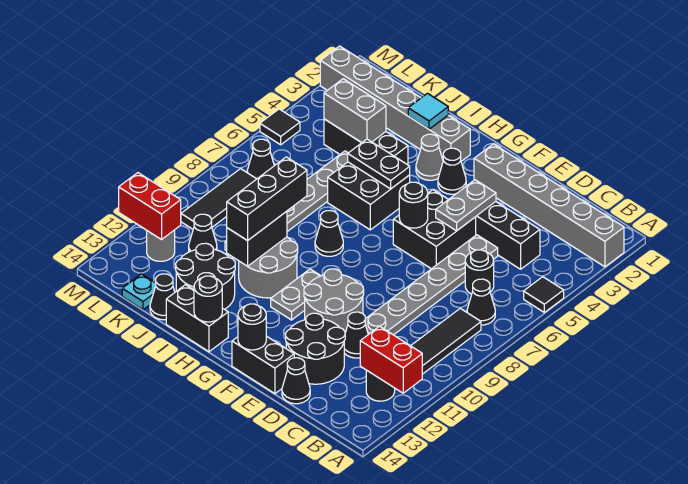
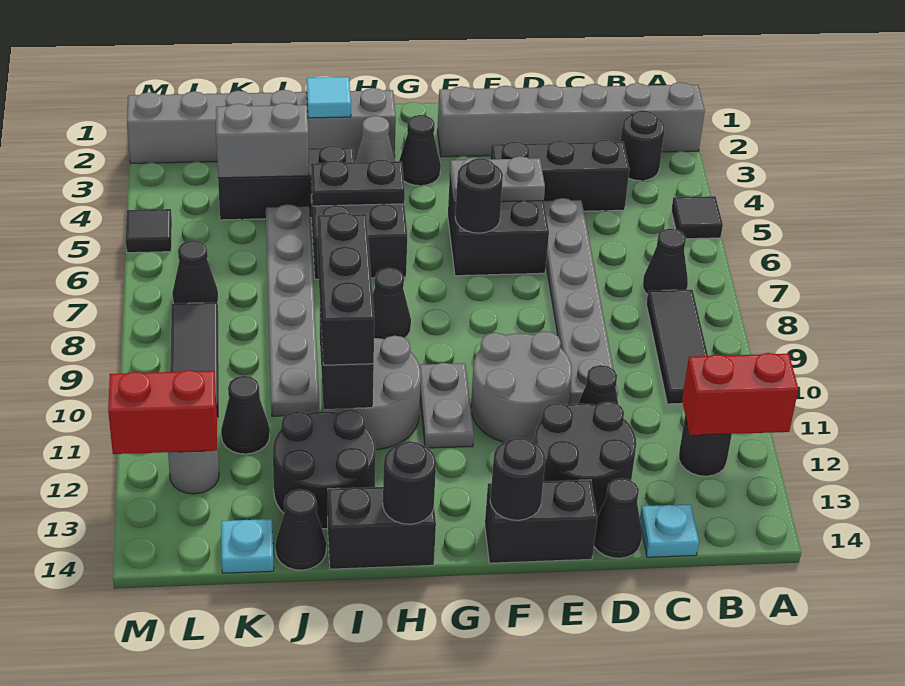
black round brick C6 level 1 -> black round brick B3 level 1
none -> cyan plate C14 level 1
grey plate E4:E5 level 2 -> grey plate E5:F5 level 2

